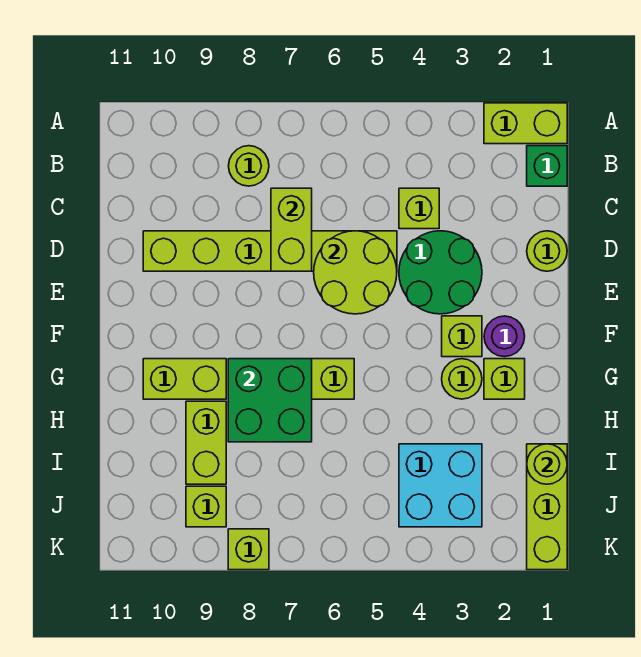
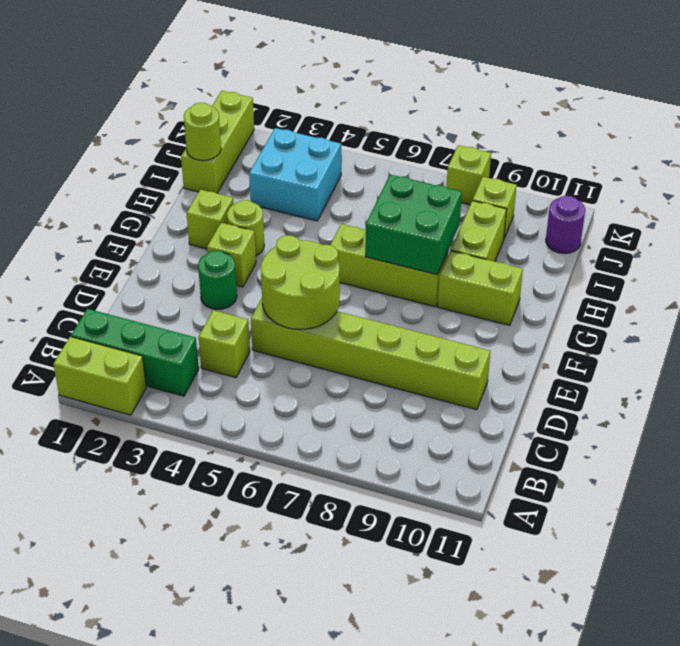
green brick B1 level 1 -> green brick B1:B3 level 1
lime round brick B8 level 1 -> none
lime brick C7:D7 level 2 -> none
lime round brick D1 level 1 -> none
green round brick D3:E4 level 1 -> green round brick E3 level 1
purple round brick F2 level 1 -> purple round brick J11 level 1

